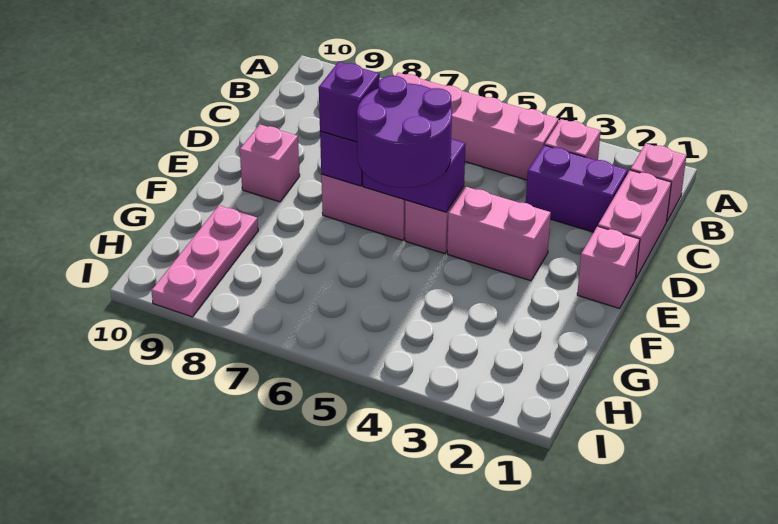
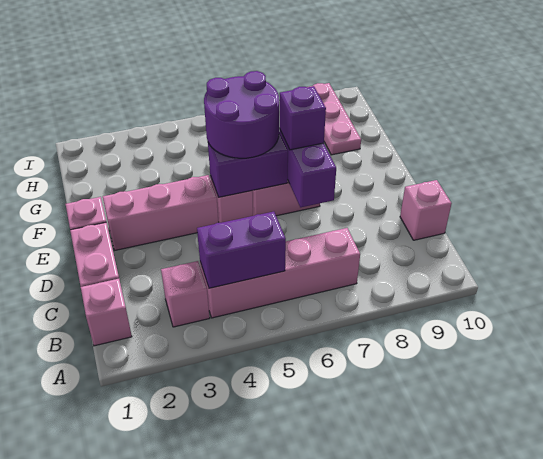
purple brick C2:C3 level 1 -> purple brick B4:B5 level 2
pink brick E3:E4 level 1 -> pink brick E2:E4 level 1
pink brick E9 level 1 -> pink brick C10 level 1

